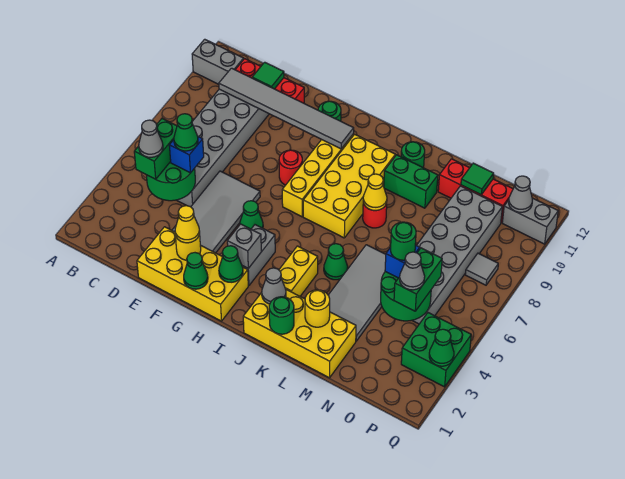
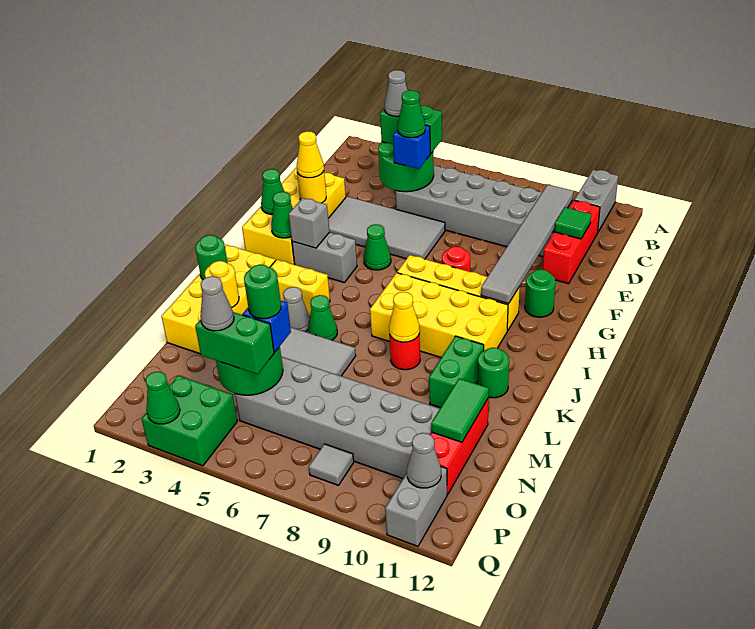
grey cone J2 level 2 -> grey cone K4 level 1
green tile N11 level 2 -> green tile M11:N11 level 2

